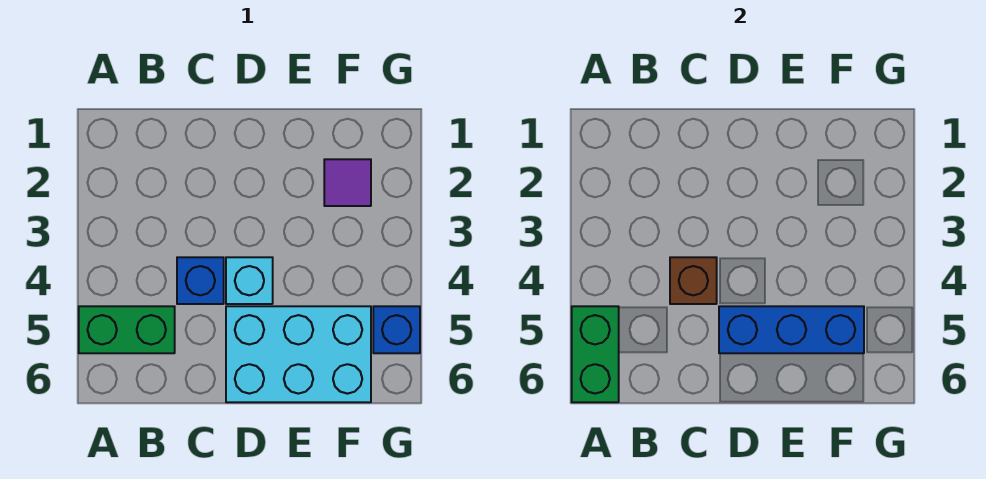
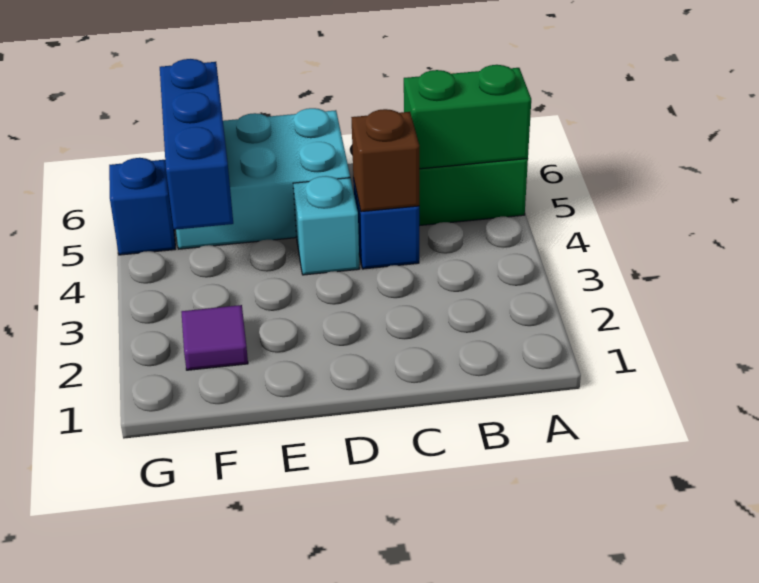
green brick A5:A6 level 2 -> green brick A5:B5 level 2
blue brick D5:F5 level 2 -> blue brick F4:F6 level 2

